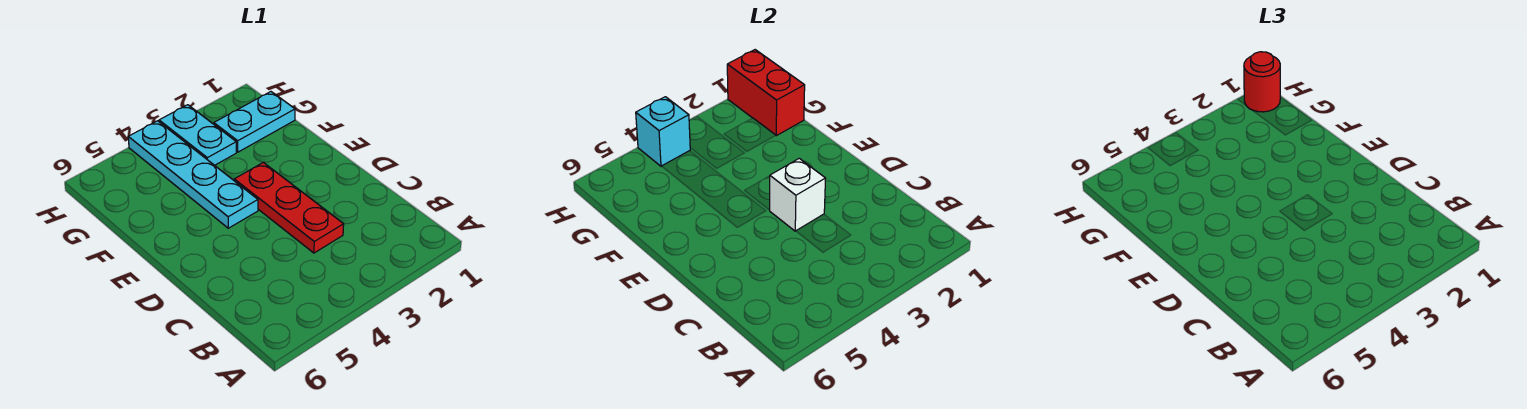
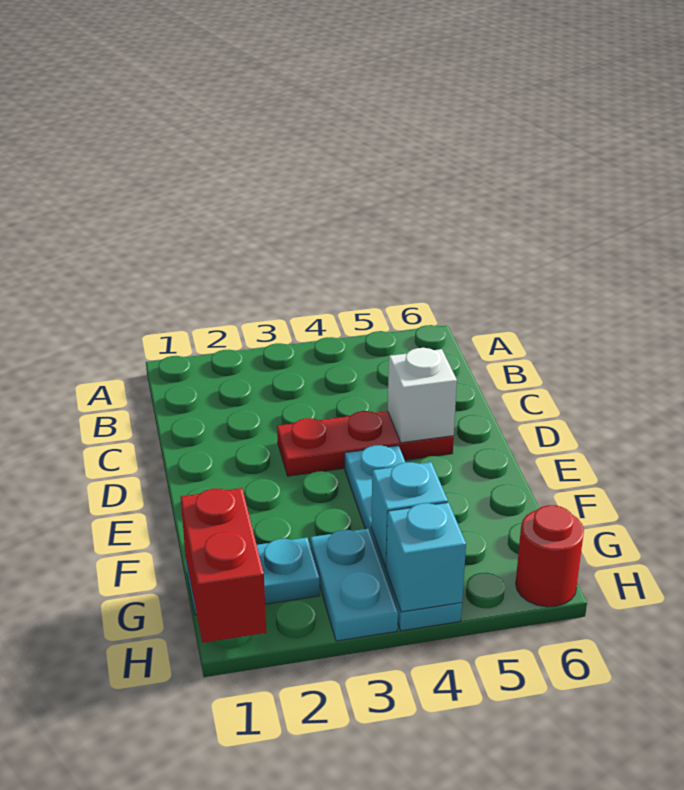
red plate C3:E3 level 1 -> red plate D3:D5 level 1
white brick D3 level 2 -> white brick D5 level 2
none -> cyan brick G4 level 2
red round brick H1 level 3 -> red round brick H6 level 1

